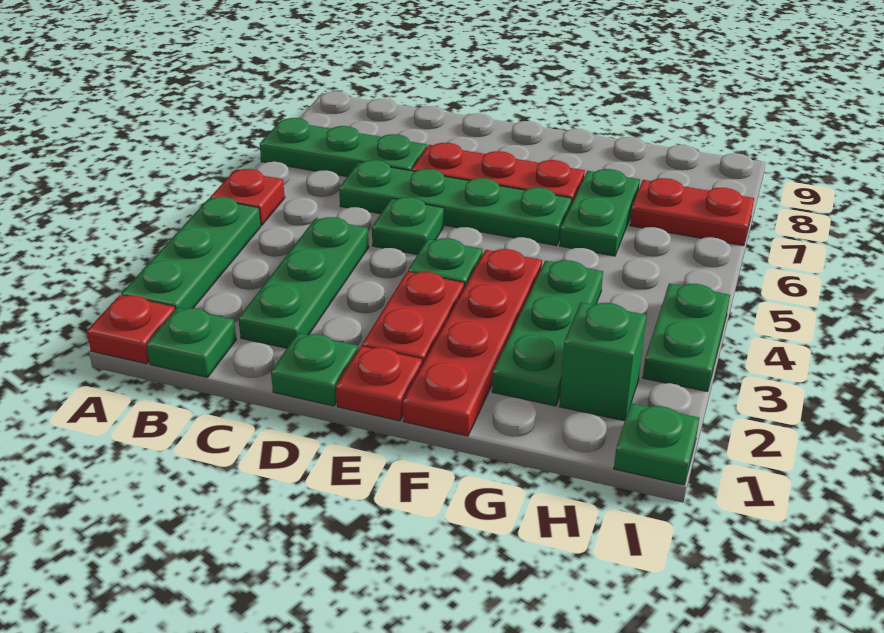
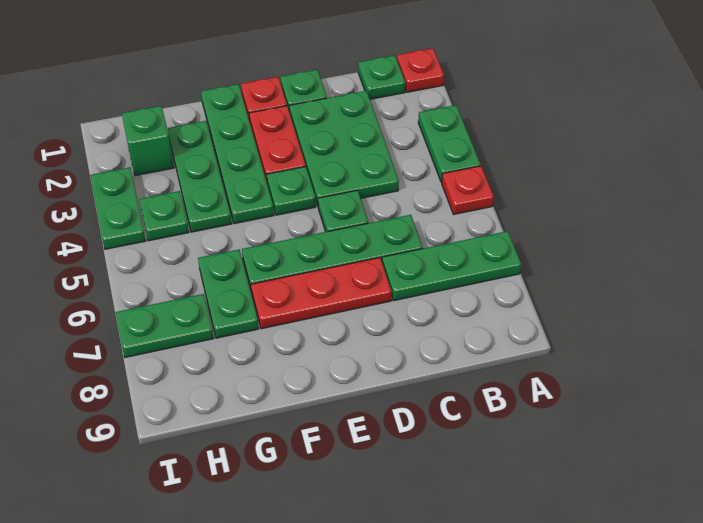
green plate A2:A4 level 1 -> green plate A3:A4 level 1
green plate C2:C4 level 1 -> green plate C2:D4 level 1
red plate F1:F4 level 1 -> green plate F1:F4 level 1
red plate H7:I7 level 1 -> green plate H7:I7 level 1
green plate I1 level 1 -> green plate H4 level 1

